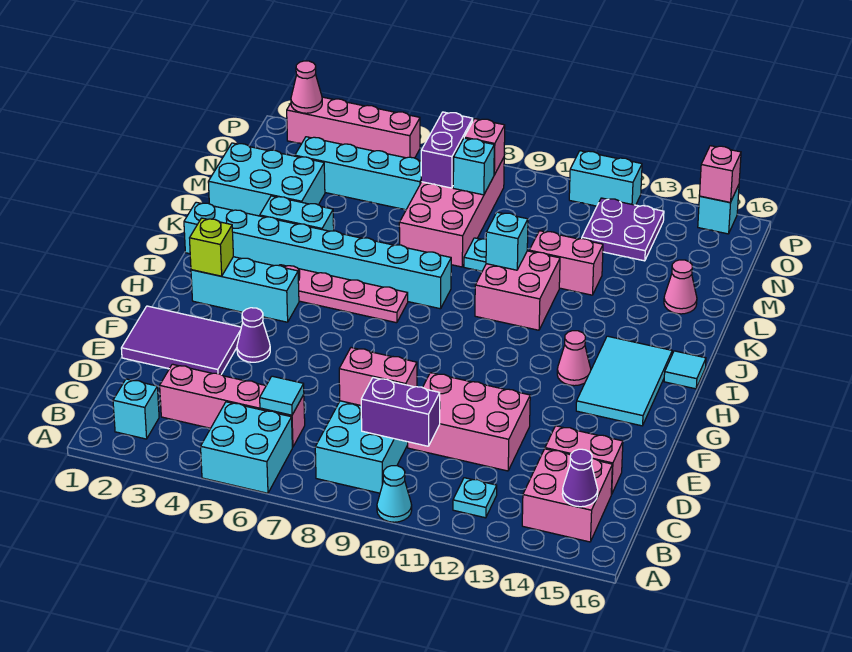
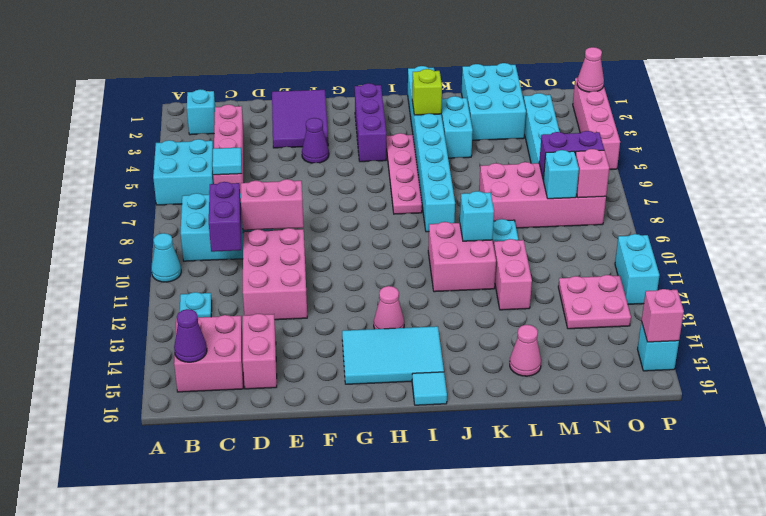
pink brick D8:D9 level 2 -> pink brick D9:E9 level 2
cyan brick H2:H4 level 1 -> purple brick H2:H4 level 1
lime brick H2 level 2 -> lime brick J3 level 2
purple plate N12:O13 level 1 -> pink plate N12:O13 level 1

